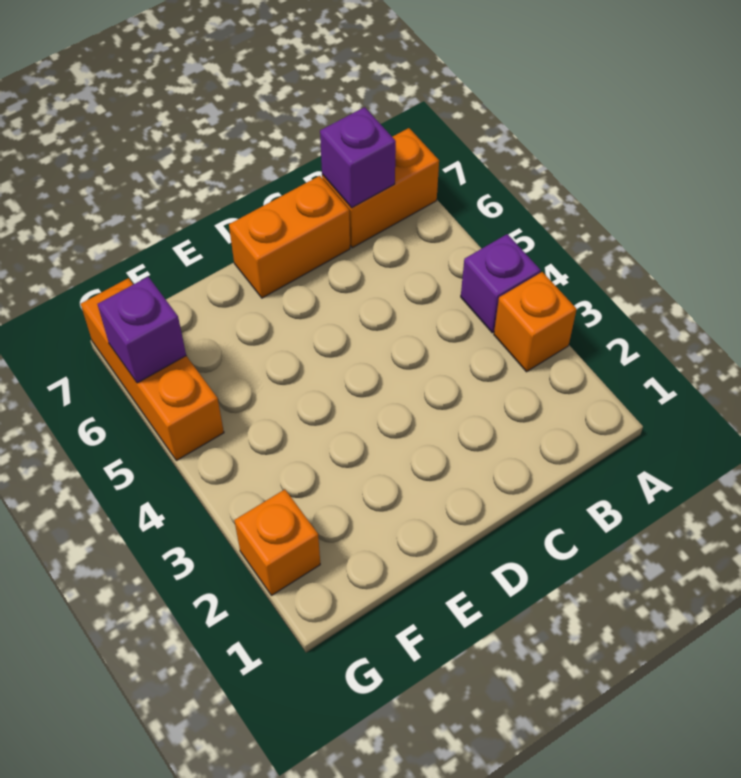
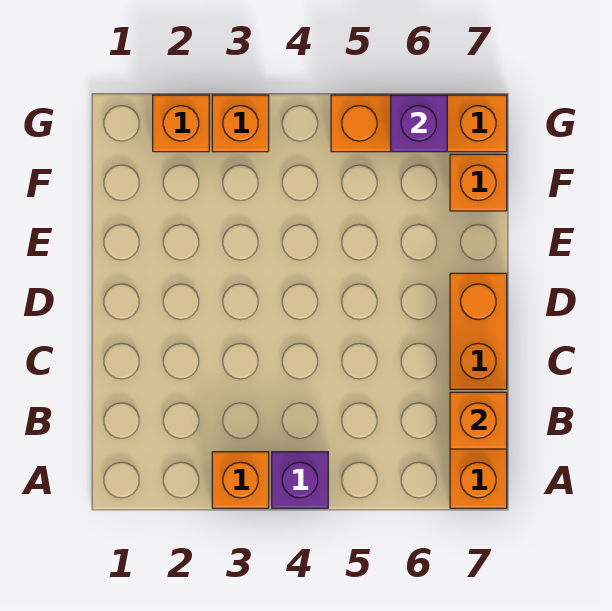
purple brick B7 level 2 -> orange brick B7 level 2
none -> orange brick F7 level 1
none -> orange brick G3 level 1

